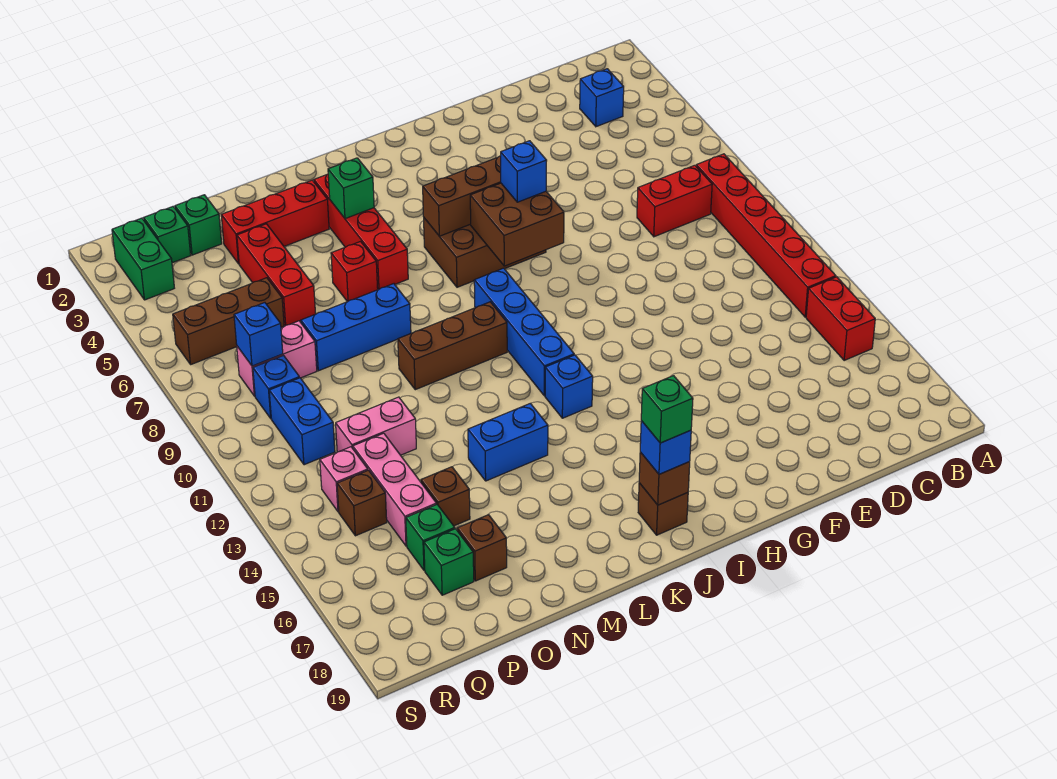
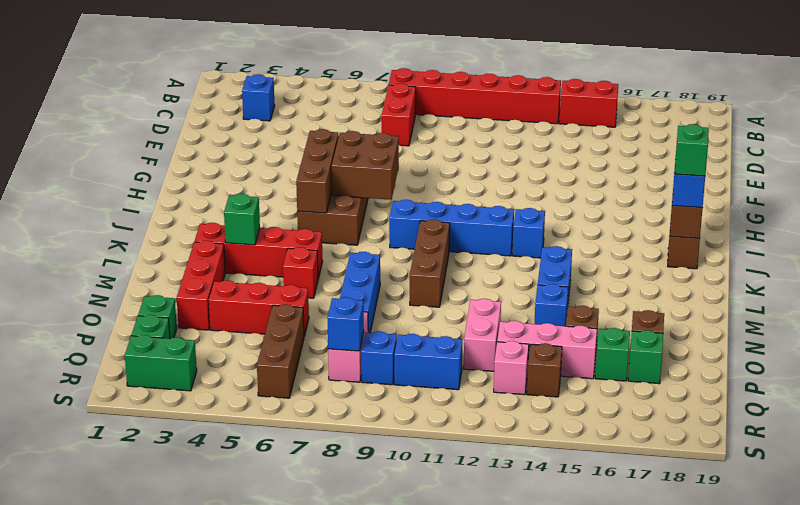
blue brick H7 level 3 -> blue brick N14 level 1

